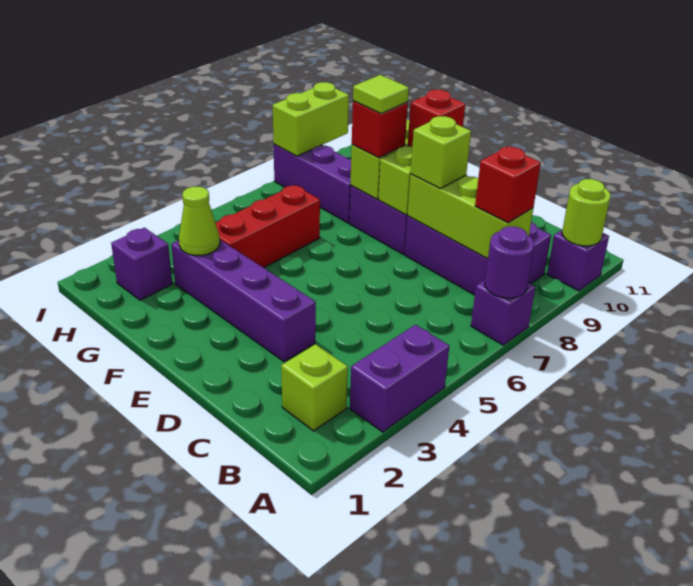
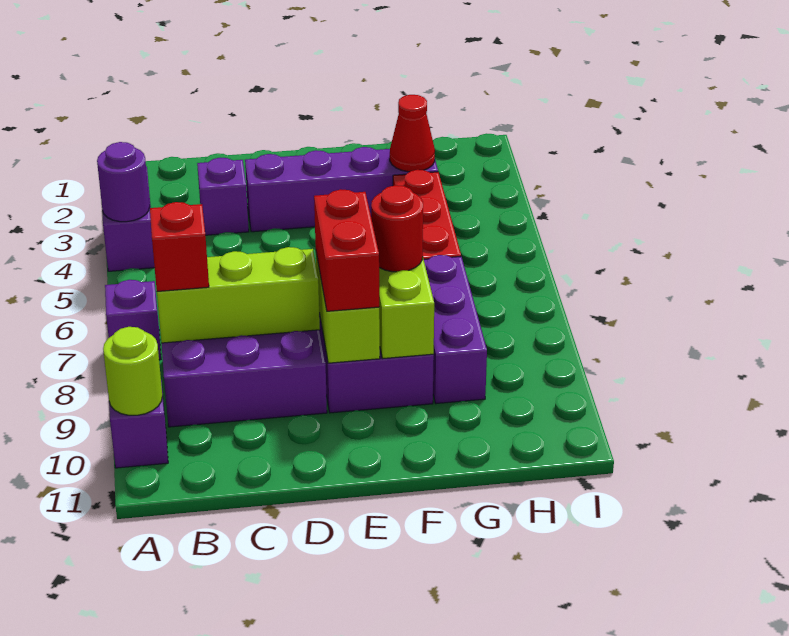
purple round brick A7 level 2 -> purple round brick A4 level 2
lime brick B2 level 1 -> none
lime brick D8 level 3 -> none
red brick E9 level 3 -> red brick E8:E9 level 3
red brick F8 level 3 -> red round brick F8 level 3
lime tile F8 level 4 -> none
lime cone G3 level 2 -> red cone G3 level 2
purple brick G8:I8 level 1 -> purple brick G7:G9 level 1
purple brick H2 level 1 -> purple brick C3 level 1
lime brick I8:I9 level 2 -> none

